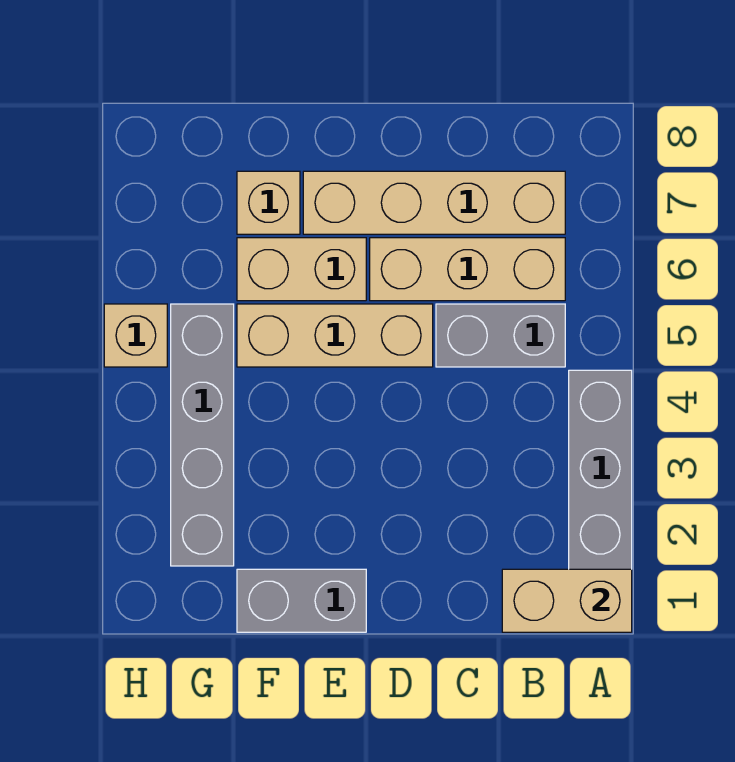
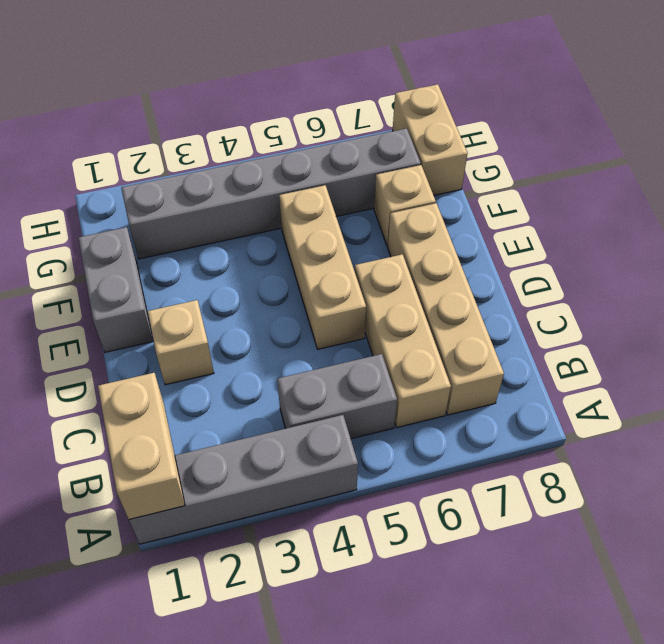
grey brick B5:C5 level 1 -> grey brick B4:B5 level 1
tan brick E6:F6 level 1 -> tan brick G8:H8 level 1
grey brick G2:G5 level 1 -> grey brick G2:G7 level 1
tan brick H5 level 1 -> tan brick D2 level 1

